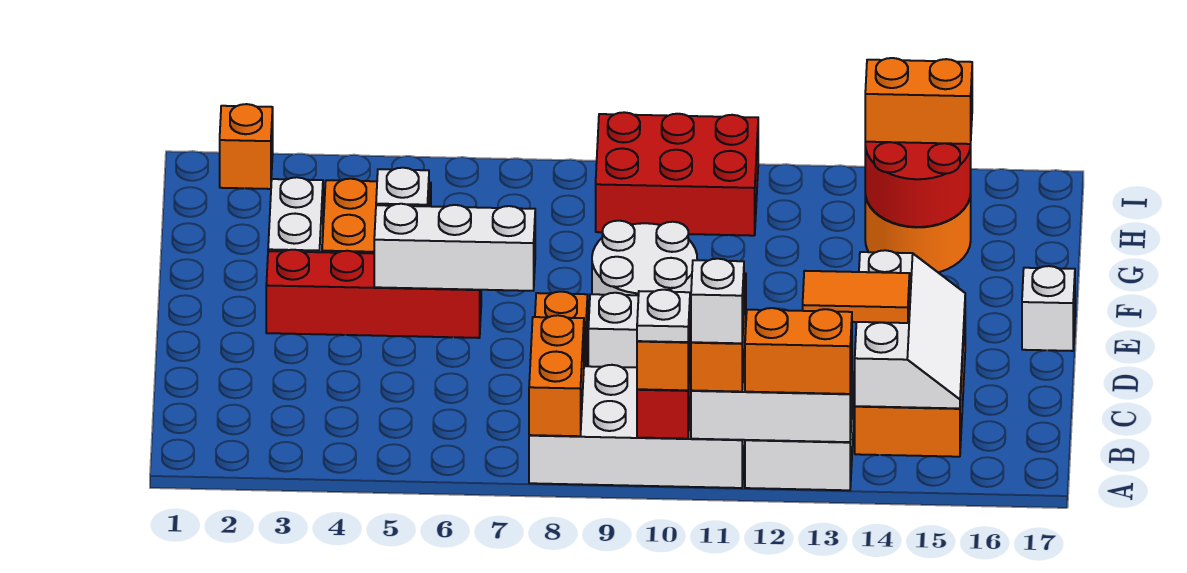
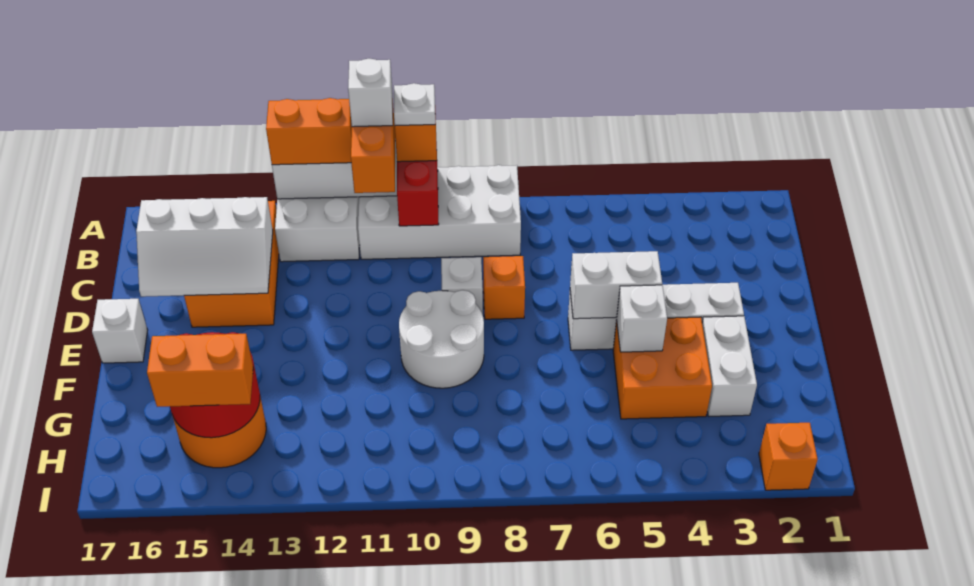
orange brick A8:B8 level 2 -> none
white slope B14:D15 level 2 top 14 -> white slope C14:D16 level 2 top C
orange tile C13:C14 level 3 -> none
red brick E3:E6 level 1 -> white brick E3:E6 level 1
white brick E5:E7 level 2 -> white brick E5:E6 level 2
red brick H9:I11 level 1 -> none

